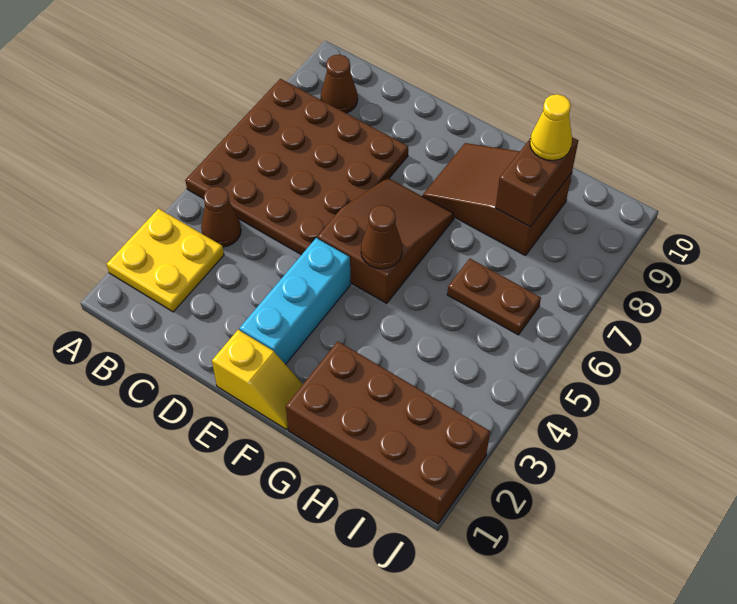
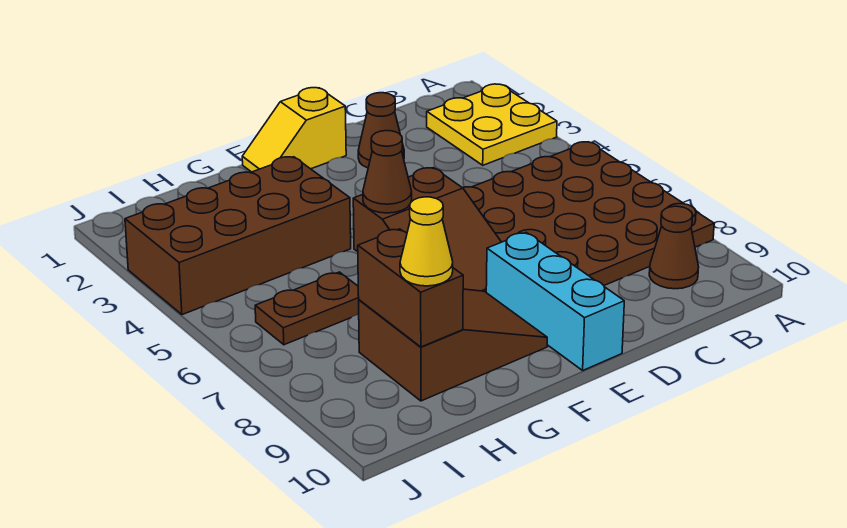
brown cone B4 level 1 -> brown cone D2 level 1
cyan brick E2:E4 level 1 -> cyan brick E8:E10 level 1
brown brick G1:J2 level 1 -> brown brick G3:J4 level 1

